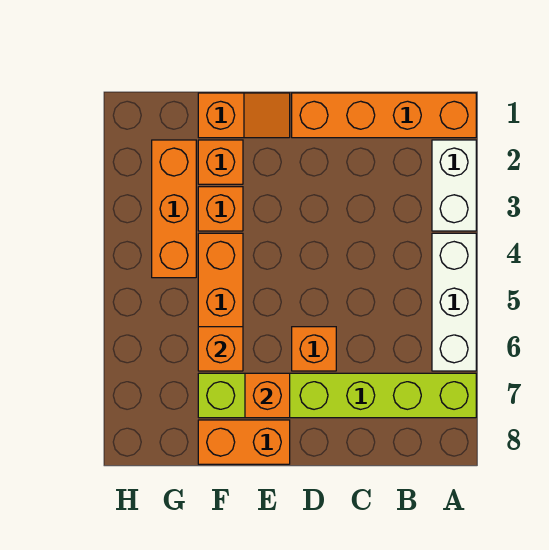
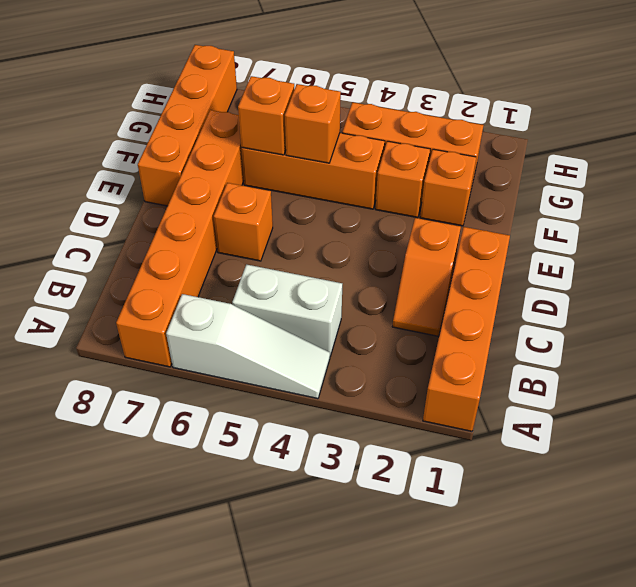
white brick A2:A3 level 1 -> white brick B4:B5 level 1
white brick A4:A6 level 1 -> white slope A4:A6 level 1 top 6
lime brick A7:F7 level 1 -> orange brick A7:F7 level 1
orange slope E1:F1 level 1 top F -> orange slope C2:D2 level 1 top D
orange brick E7 level 2 -> orange brick F5 level 2
orange brick E8:F8 level 1 -> orange brick E8:H8 level 1

